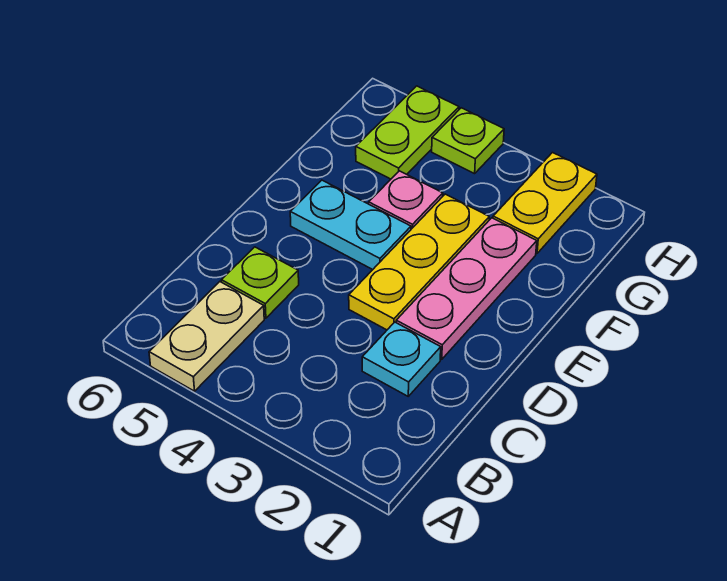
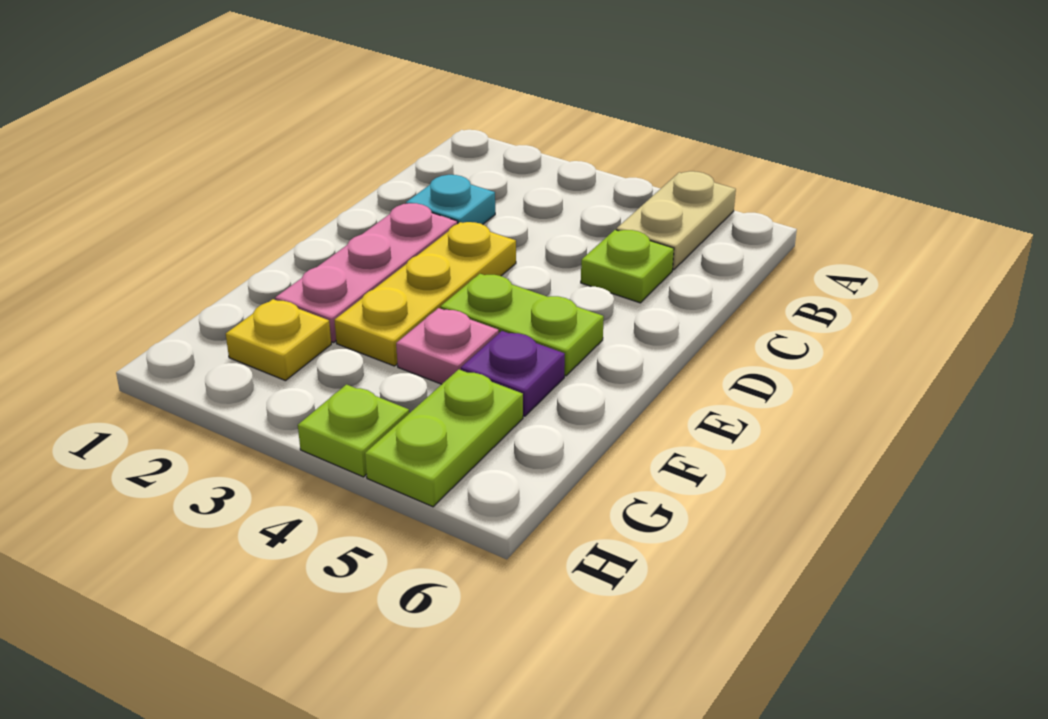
cyan plate E4:E5 level 1 -> lime plate E4:E5 level 1
none -> purple plate F5 level 1
yellow plate G2:H2 level 1 -> yellow plate G2 level 1

